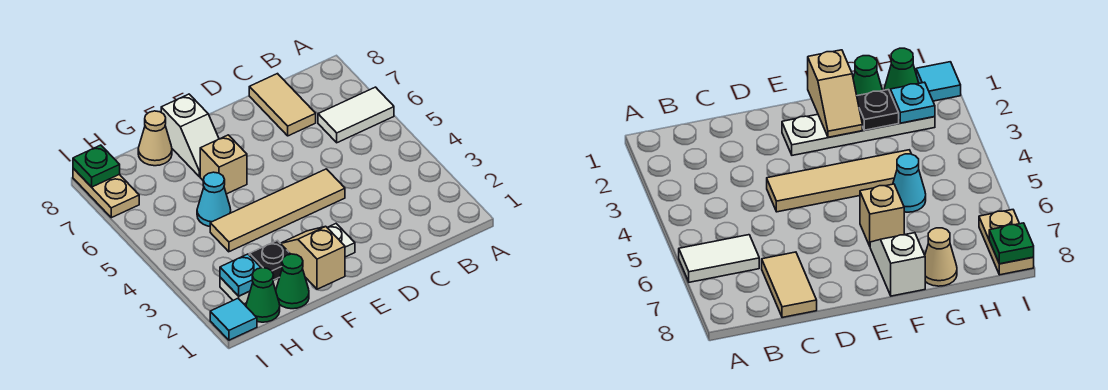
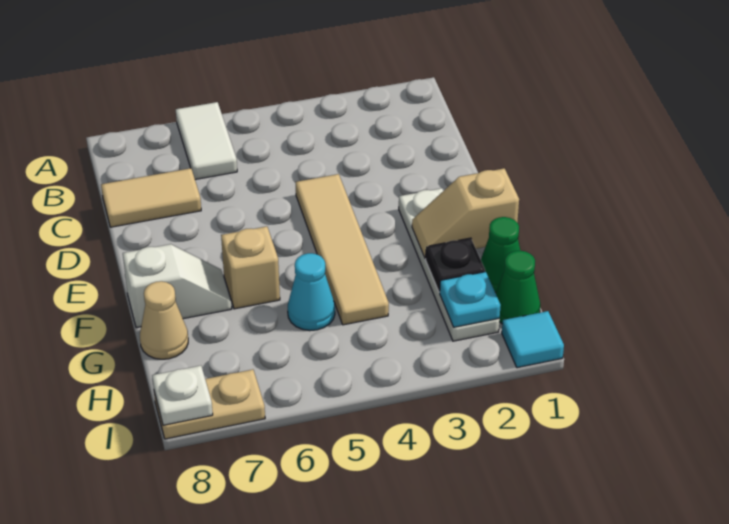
green plate I8 level 2 -> white plate I8 level 2

